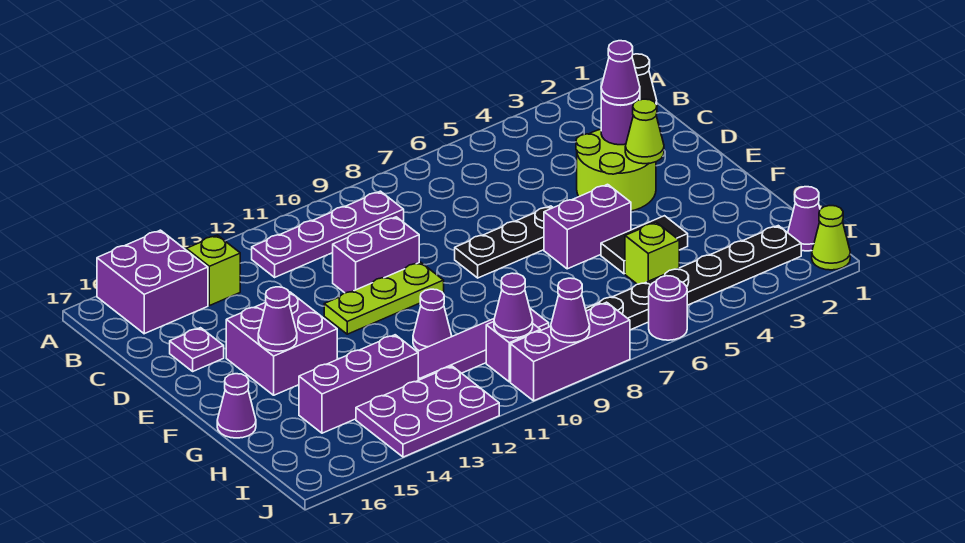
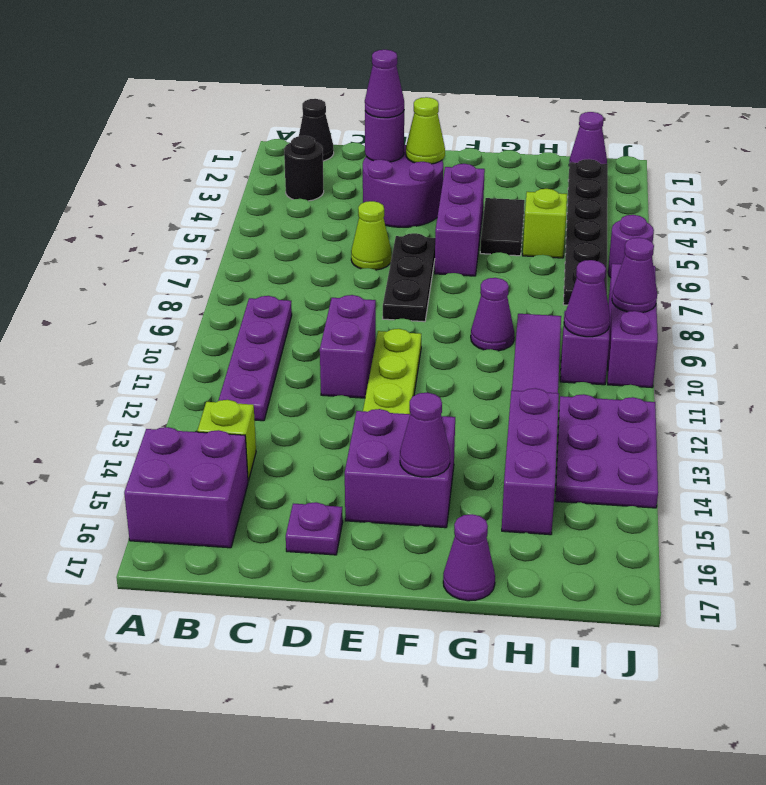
none -> black round brick B3 level 1
lime round brick D3:E4 level 1 -> purple round brick D3:E4 level 1
purple brick F5:F6 level 1 -> purple brick F4:F6 level 1
purple cone G11 level 1 -> purple cone G9 level 1
lime cone J1 level 1 -> lime cone D6 level 1

